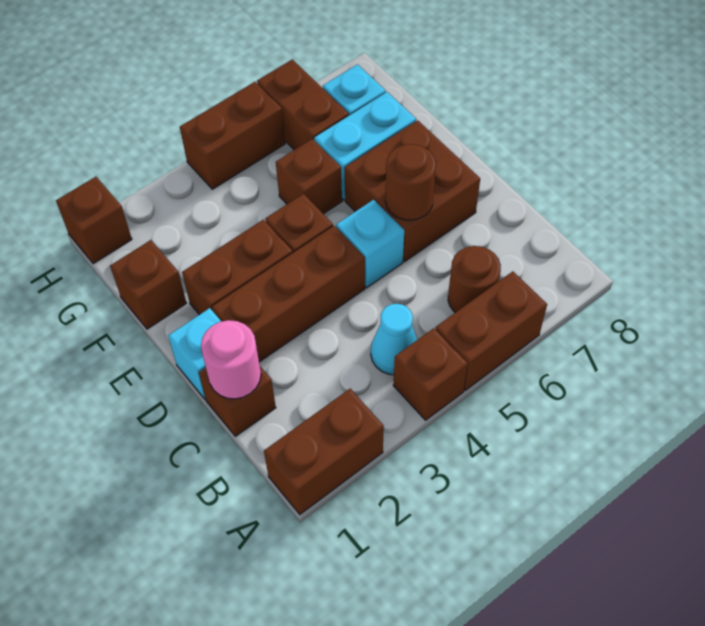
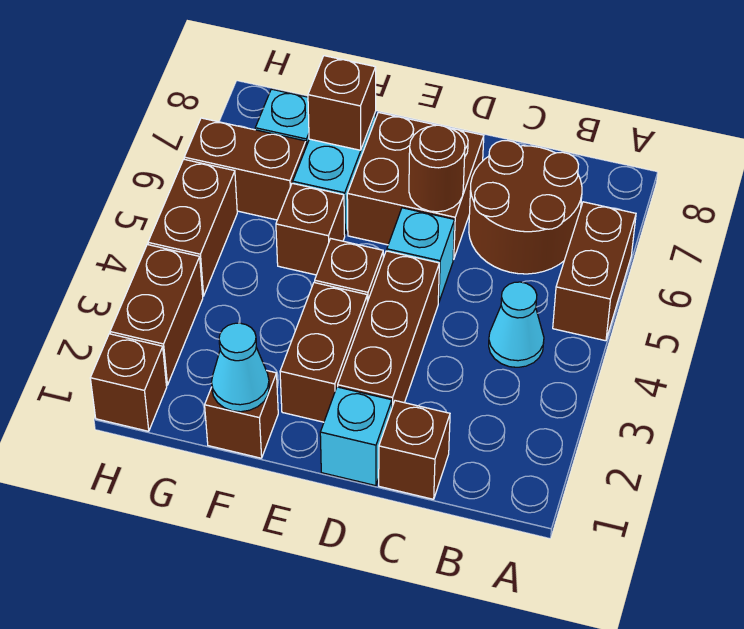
brown brick A1:A2 level 1 -> brown brick H2:H3 level 1
brown brick A4 level 1 -> brown brick F7 level 2
brown round brick B6 level 1 -> brown round brick B6:C7 level 1
pink round brick C1 level 2 -> none
none -> cyan cone F1 level 2

